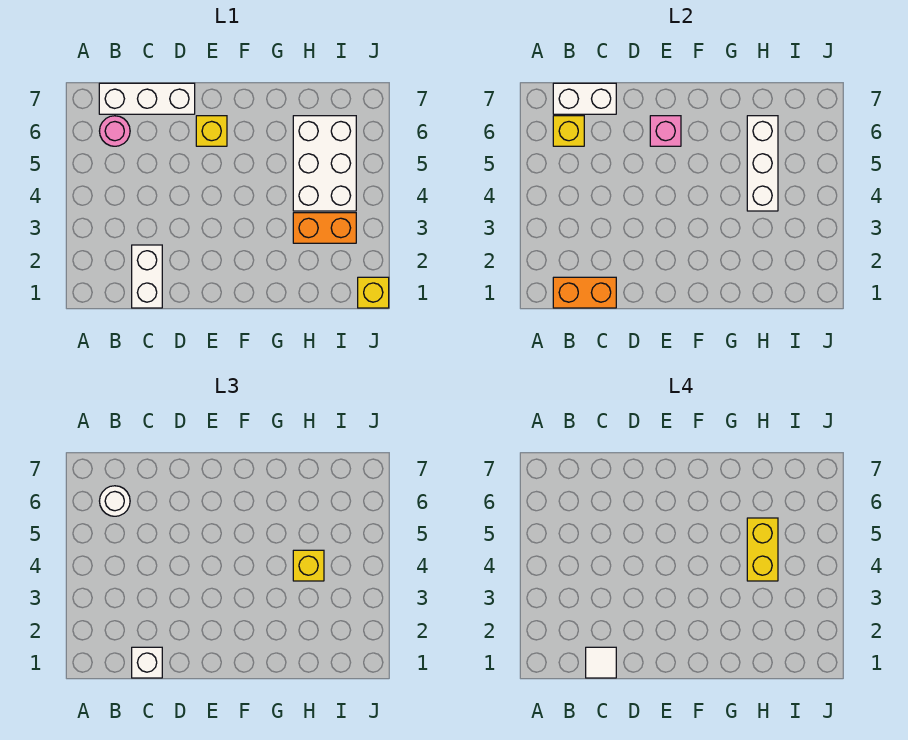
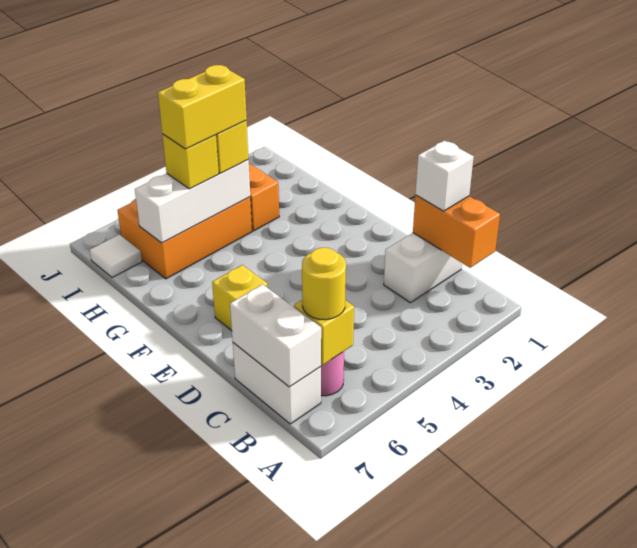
white round brick B6 level 3 -> yellow round brick B6 level 3
white brick B7:D7 level 1 -> white brick B7:C7 level 1
white tile C1 level 4 -> white tile I7 level 1
pink brick E6 level 2 -> none
white brick H4:I6 level 1 -> orange brick H4:I6 level 1
yellow brick J1 level 1 -> yellow brick H5 level 3

